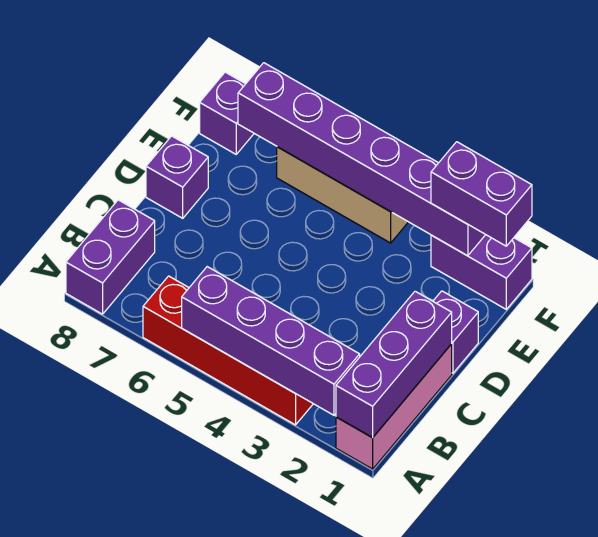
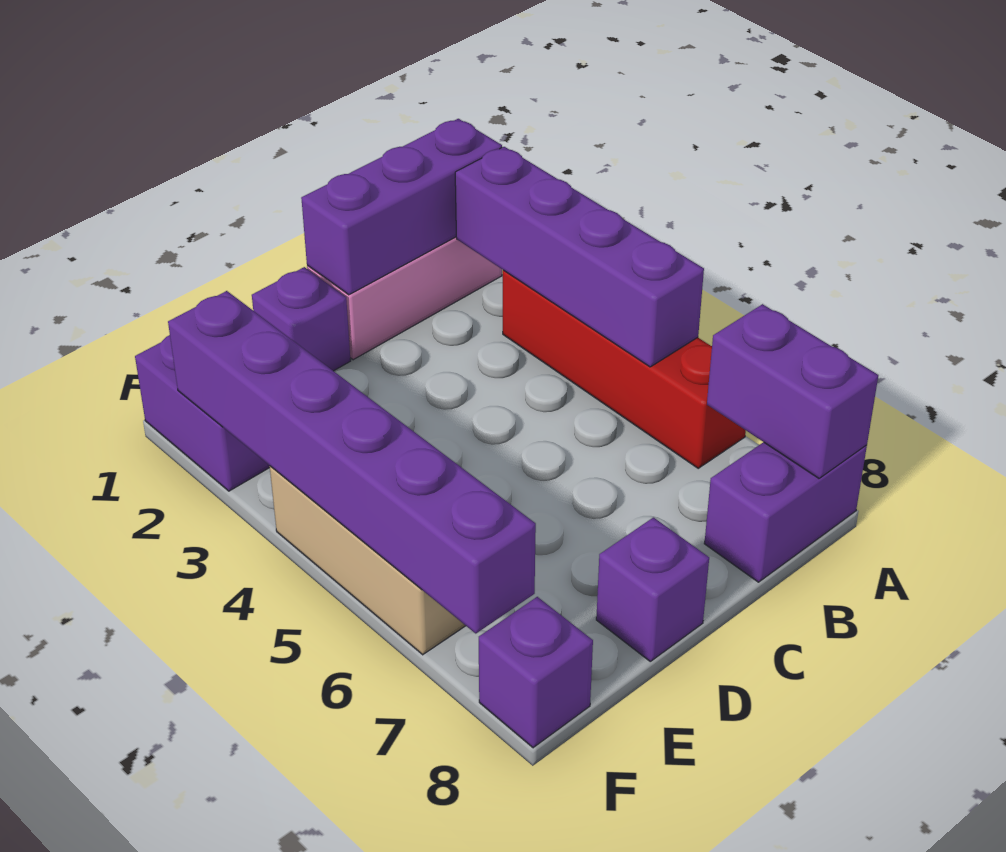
purple brick F1:F2 level 3 -> purple brick A7:A8 level 2

